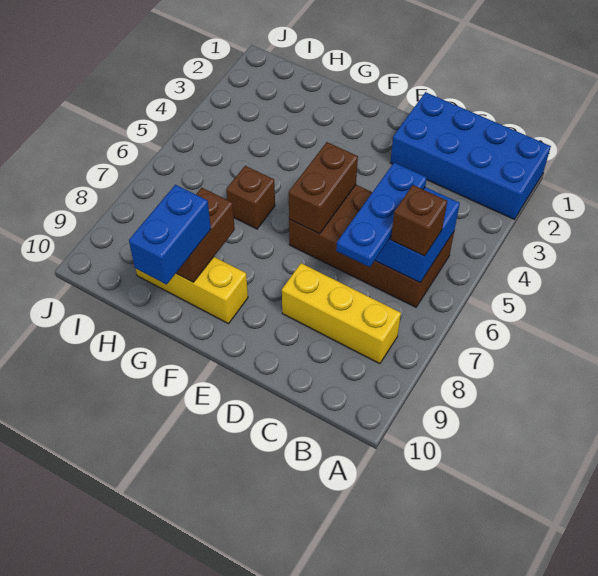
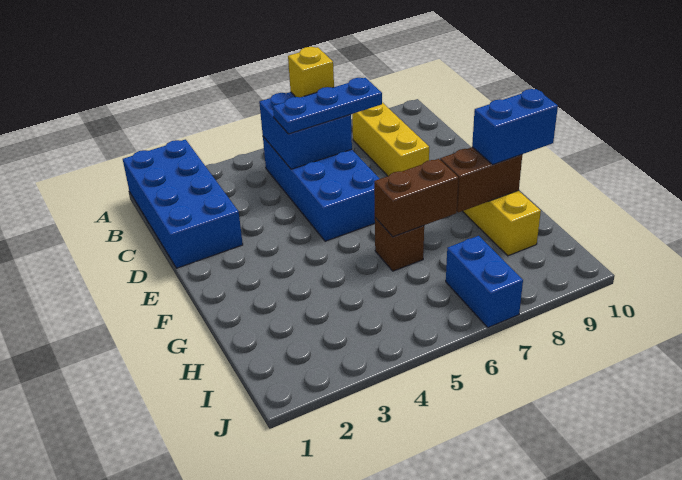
brown brick B5:E6 level 1 -> blue brick B5:E6 level 1
brown brick B6 level 3 -> yellow brick B6 level 3
brown brick E5:E6 level 2 -> brown brick G6:G7 level 2
none -> blue brick I7:J7 level 1

